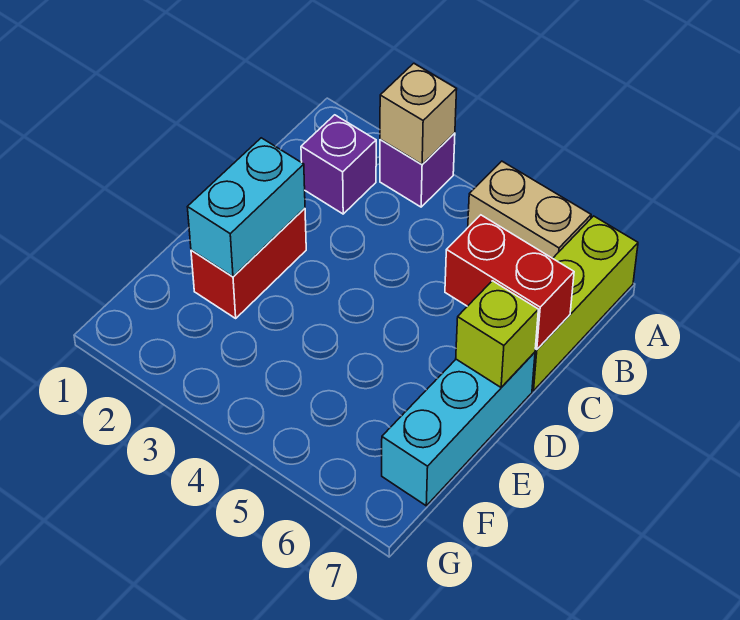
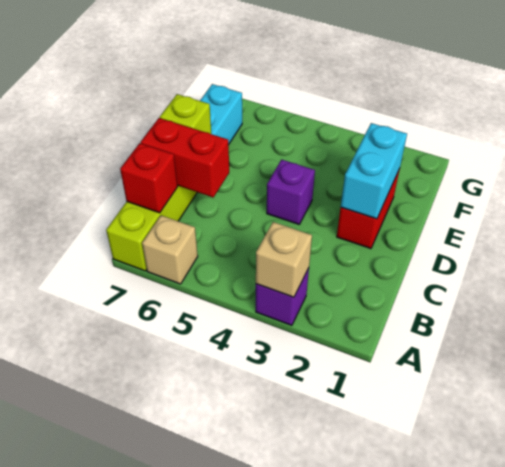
tan brick A5:A6 level 1 -> tan brick A6 level 1
purple brick B2 level 1 -> purple brick D4 level 1
none -> red brick B7 level 2

